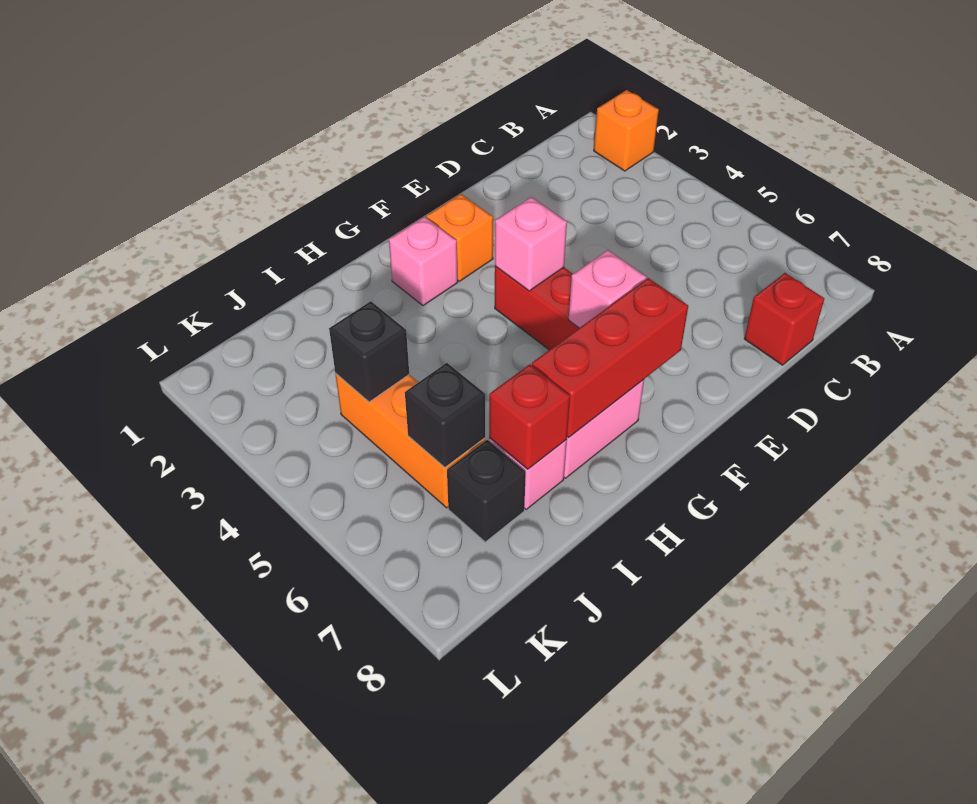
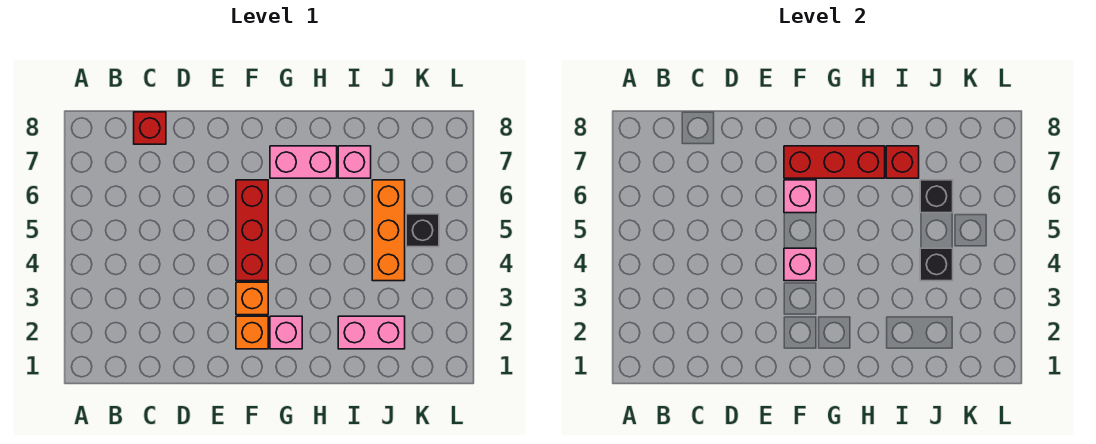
orange brick A2 level 1 -> orange brick F3 level 1
none -> pink brick I2:J2 level 1
black brick J7 level 1 -> black brick K5 level 1

